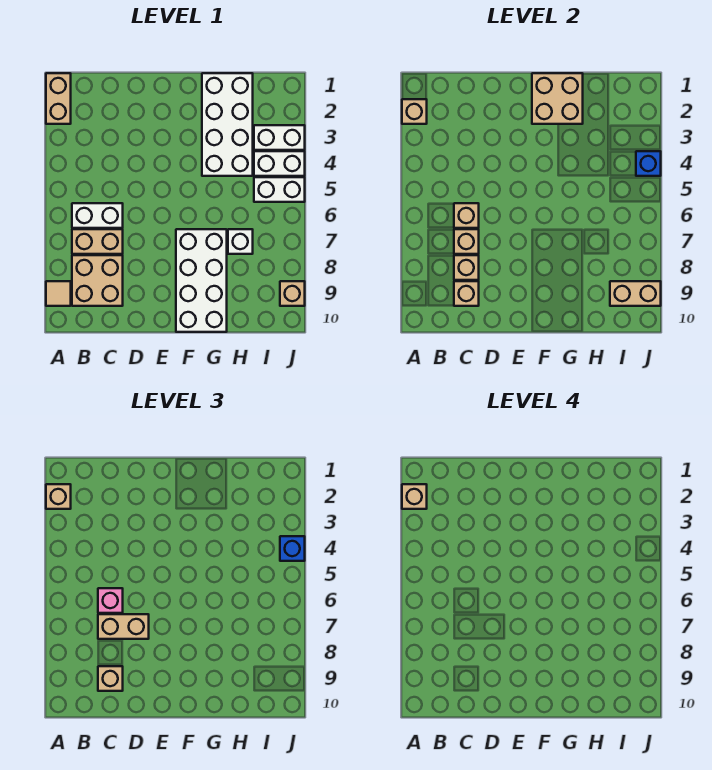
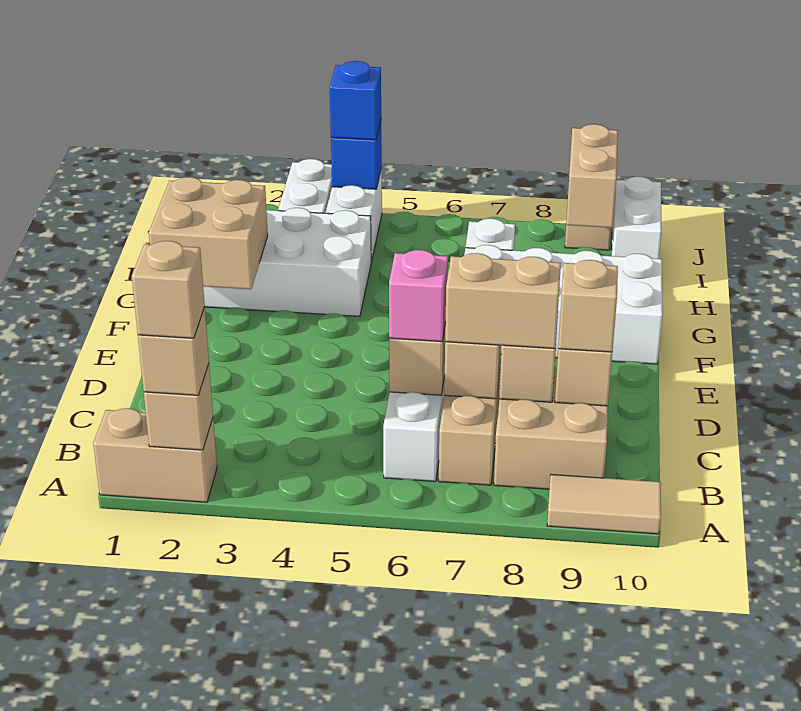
tan tile A9 level 1 -> tan tile A9:A10 level 1
tan brick C7:D7 level 3 -> tan brick C7:C8 level 3
white brick I5:J5 level 1 -> white brick I10:J10 level 1

